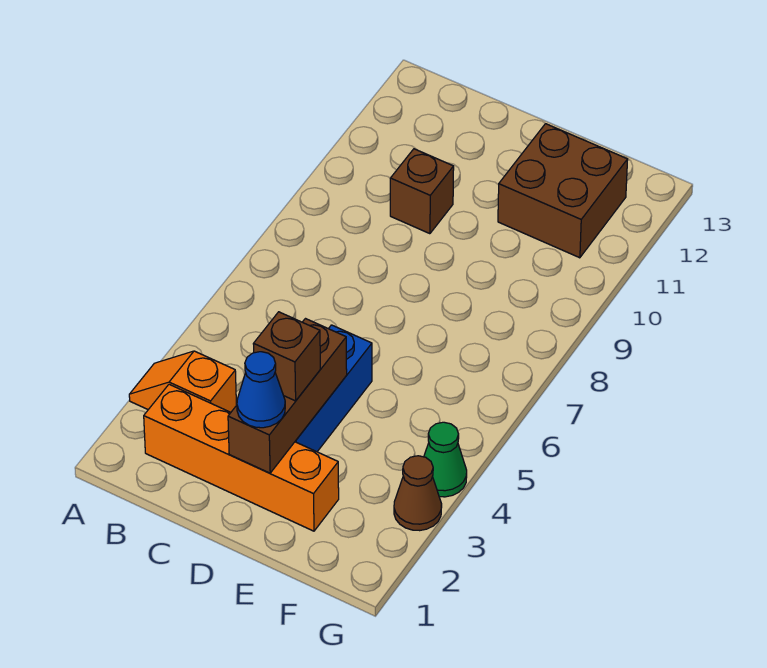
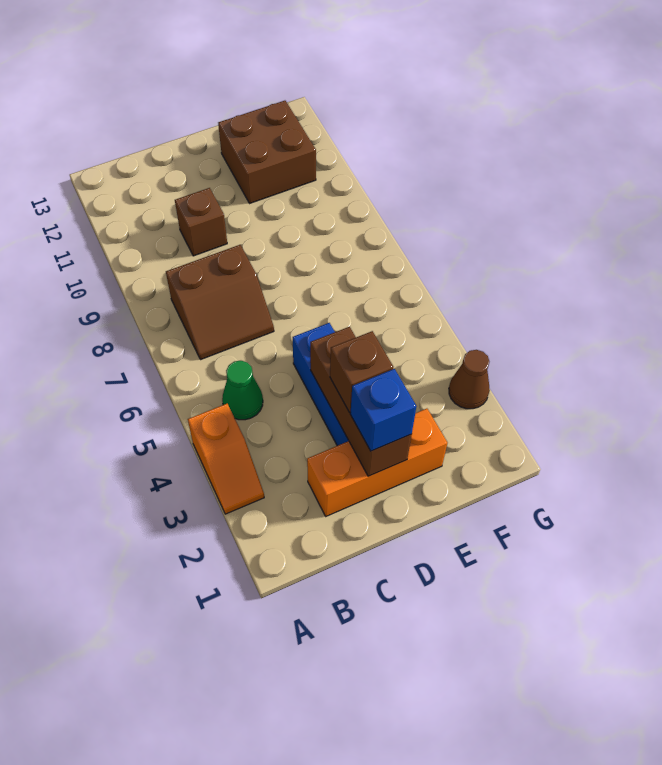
orange slope A3:B3 level 1 top B -> orange slope A3:A4 level 1 top 4
orange brick B2:E2 level 1 -> orange brick C2:E2 level 1
none -> brown slope B7:C8 level 1 top 8
blue cone D2 level 3 -> blue brick D2 level 3
green cone G4 level 1 -> green cone B5 level 1

